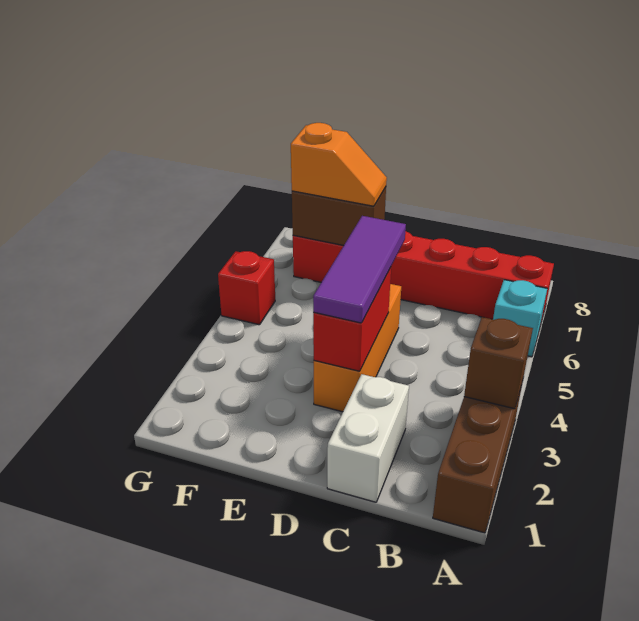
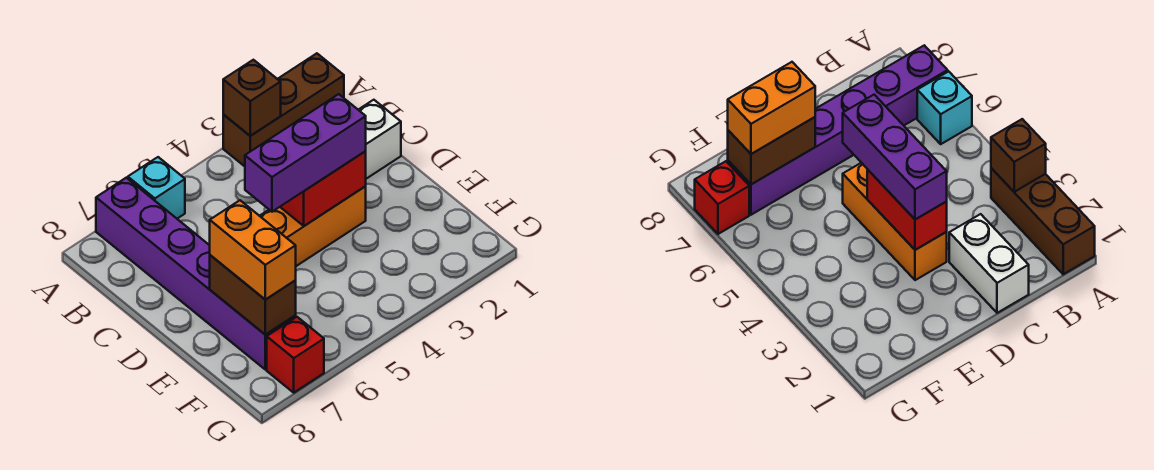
red brick A7:F7 level 1 -> purple brick A7:F7 level 1
purple tile D3:D5 level 3 -> purple brick D3:D5 level 3
orange slope E7:F7 level 3 top F -> orange brick E7:F7 level 3
red brick G5 level 1 -> red brick G7 level 1

